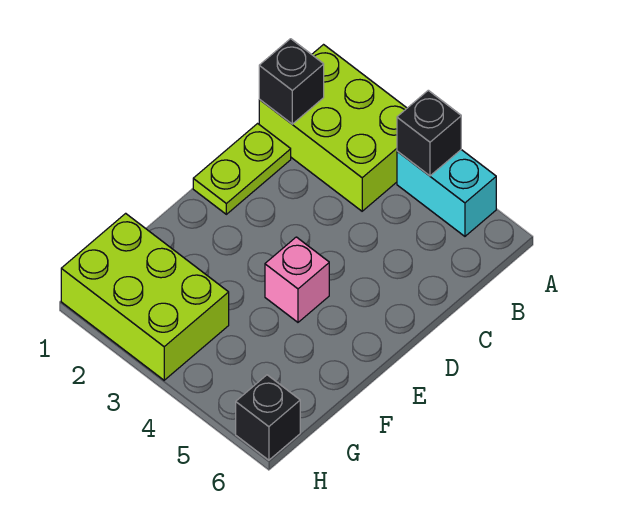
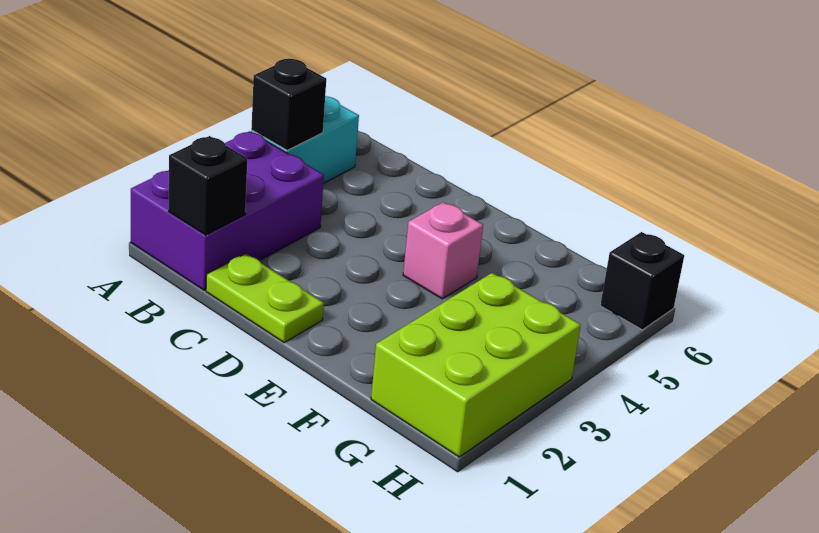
lime brick A1:B3 level 1 -> purple brick A1:B3 level 1

